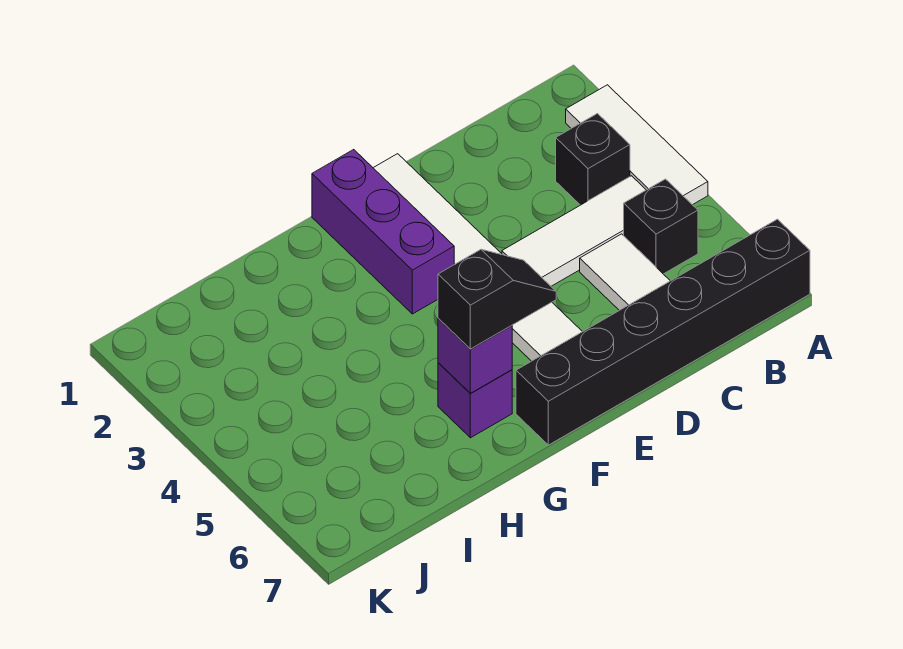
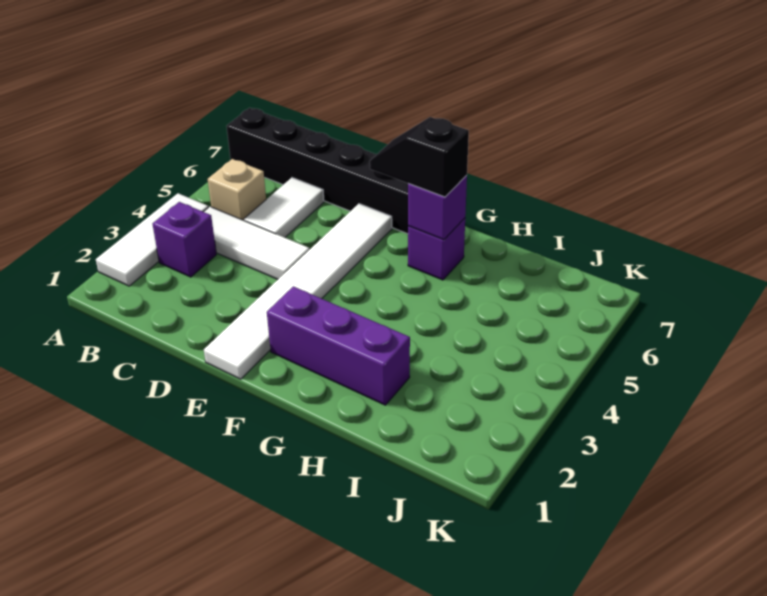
black brick B3 level 1 -> purple brick B3 level 1
black brick B5 level 1 -> tan brick B5 level 1
purple brick F1:F3 level 1 -> purple brick F2:H2 level 1

